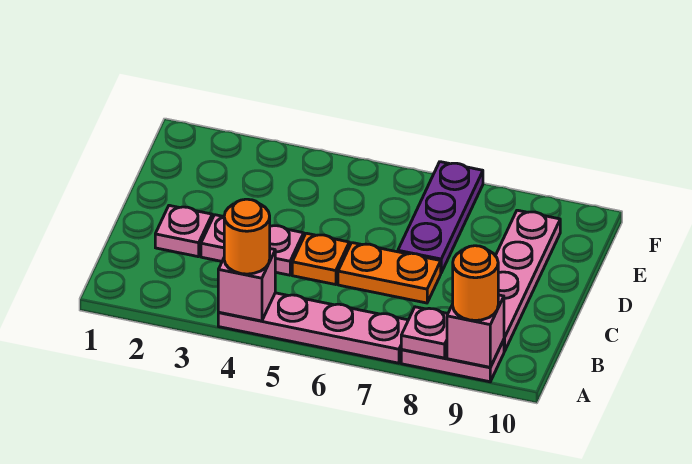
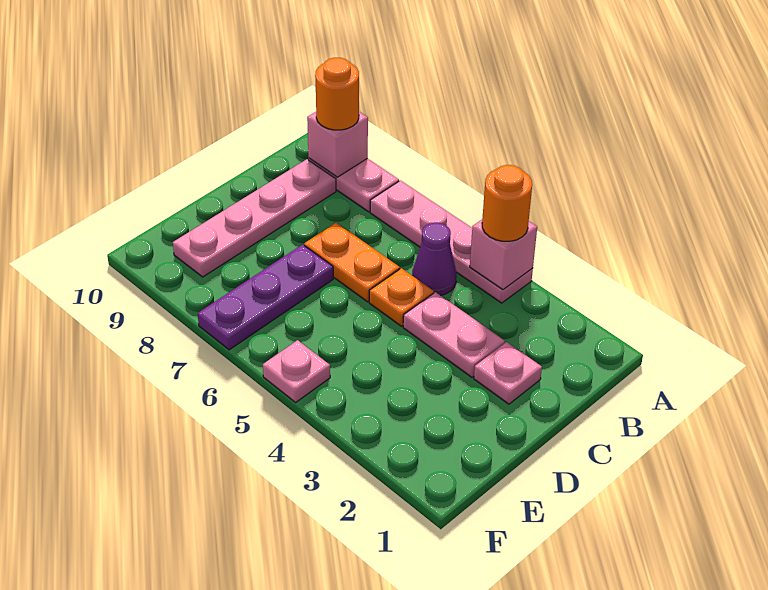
pink plate A8 level 2 -> pink plate F5 level 1
none -> purple cone B5 level 1

